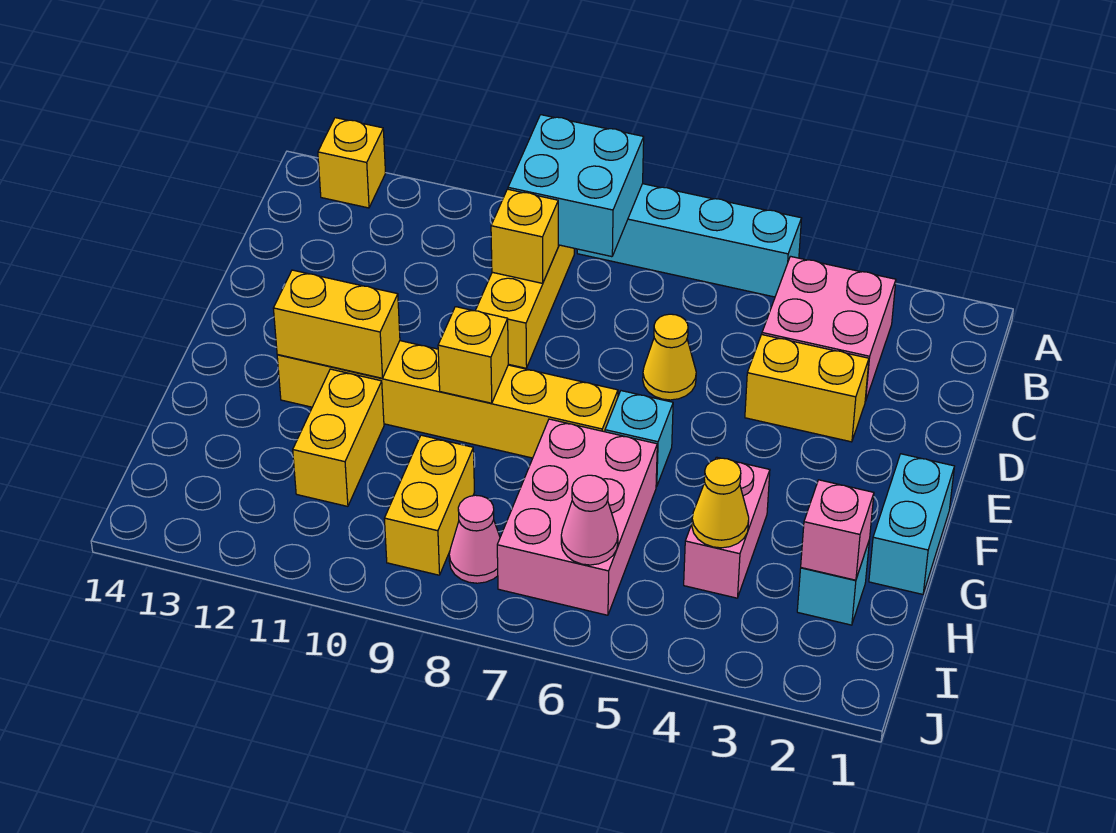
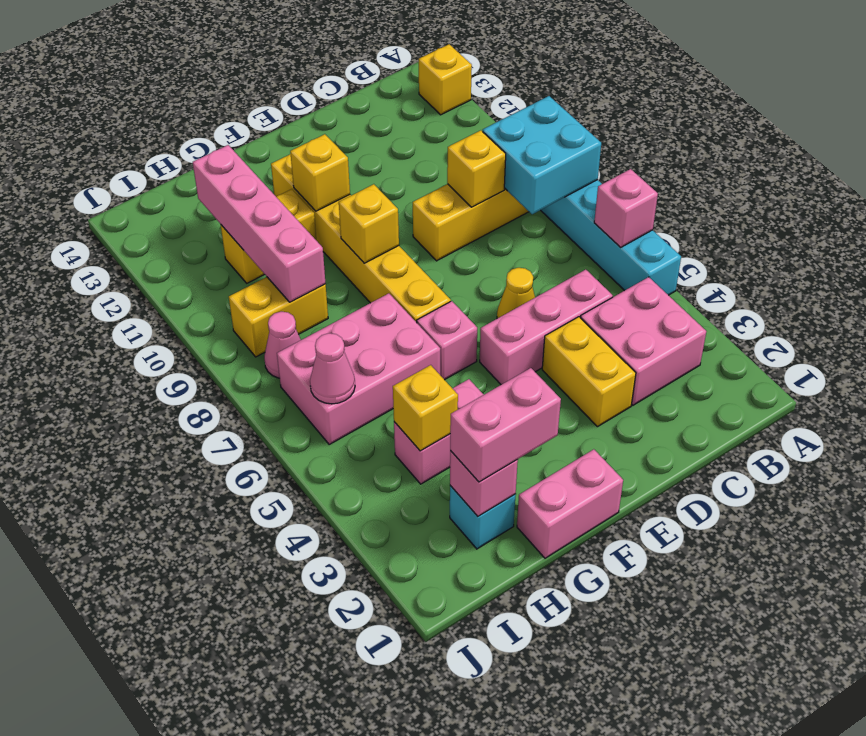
none -> pink brick A6 level 2
none -> pink brick C5:E5 level 1
cyan brick F1:G1 level 1 -> pink brick F1:G1 level 1
cyan brick F6 level 1 -> pink brick F6 level 1
yellow brick F11:F12 level 2 -> yellow brick F11 level 2
none -> pink brick G2:H2 level 3
yellow cone H4 level 2 -> yellow brick H4 level 2
none -> pink brick H9:H12 level 2

